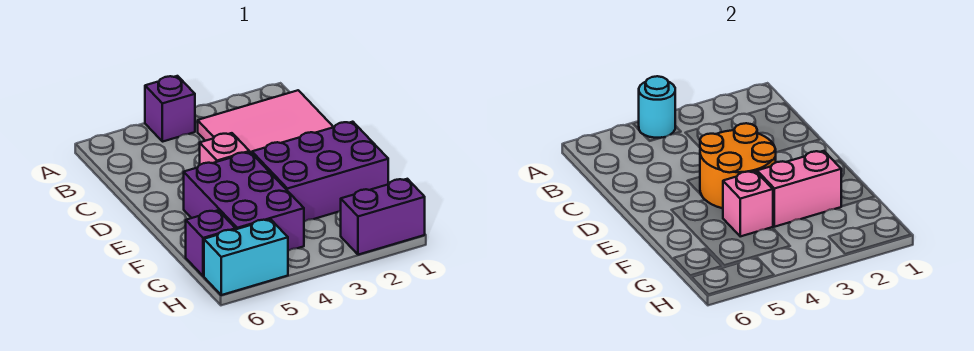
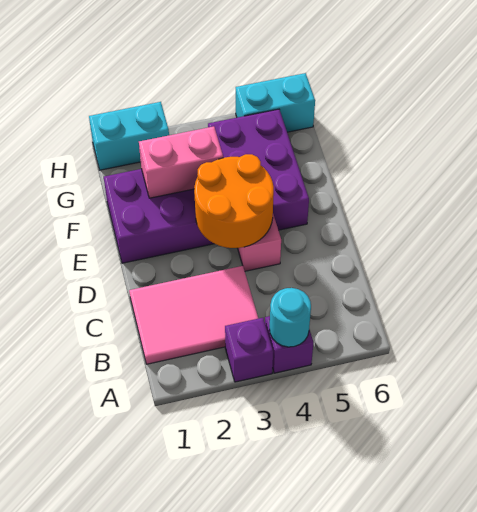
pink brick F4 level 2 -> none
purple brick G6 level 1 -> purple brick A3 level 1
purple brick H1:H2 level 1 -> cyan brick H1:H2 level 1

